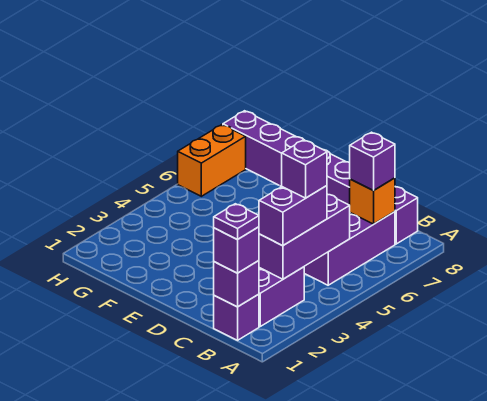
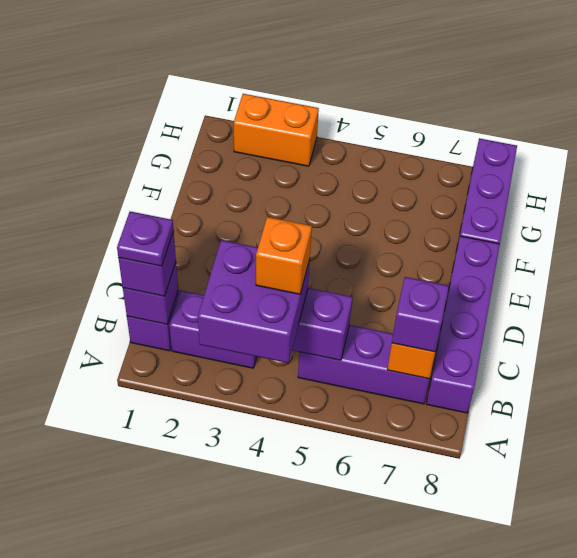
purple brick B3:B4 level 3 -> purple brick A3:B4 level 3
purple brick B4 level 4 -> orange brick B4 level 4
orange brick H6:H7 level 1 -> orange brick H2:H3 level 1

